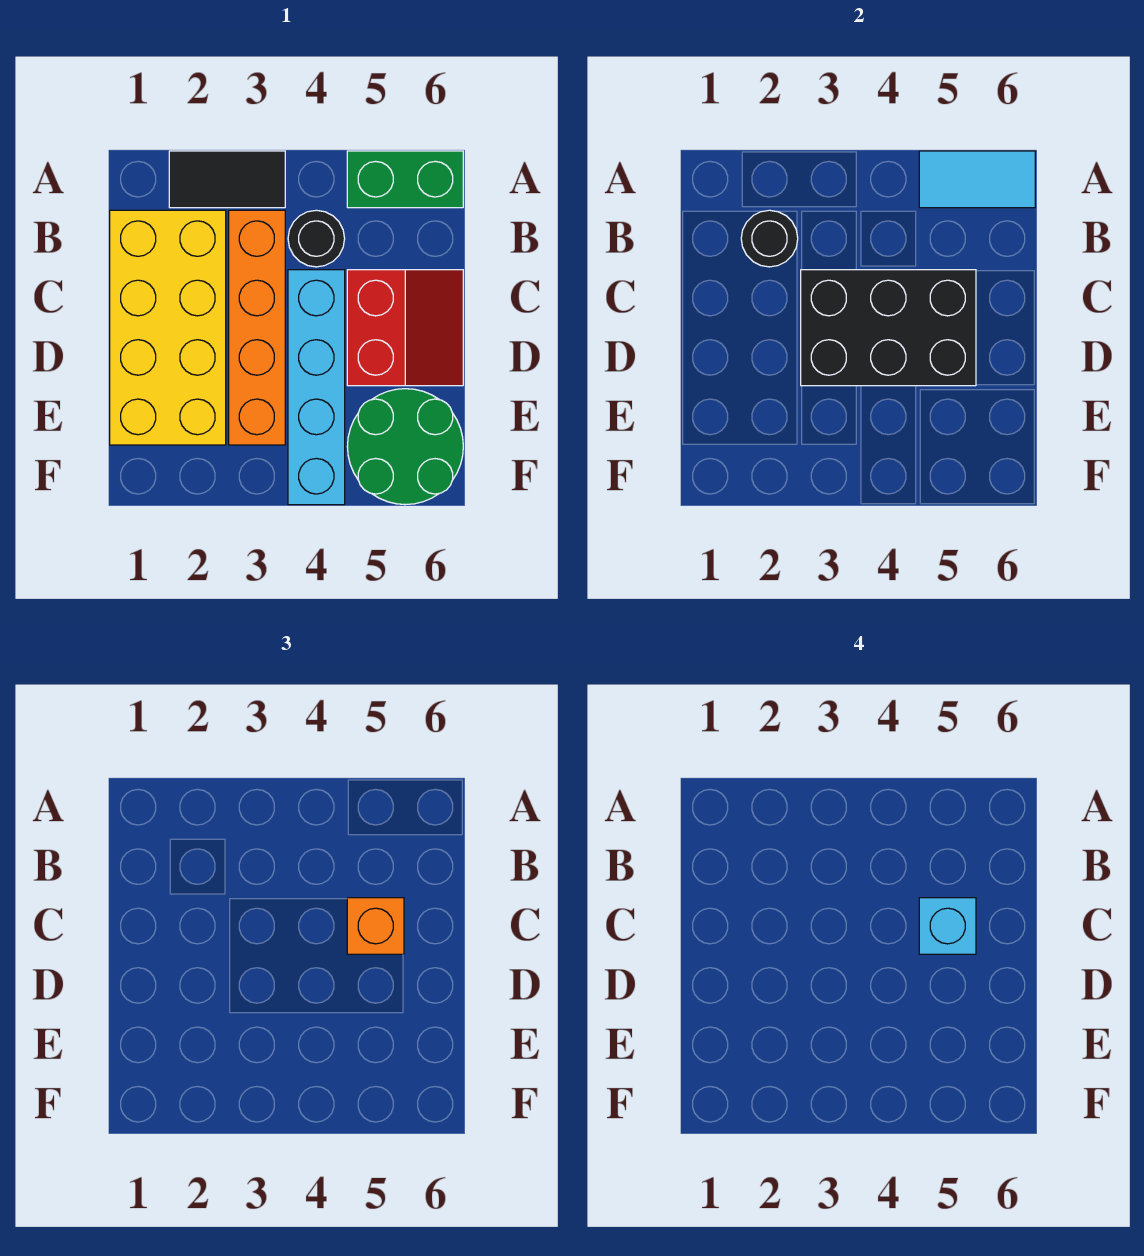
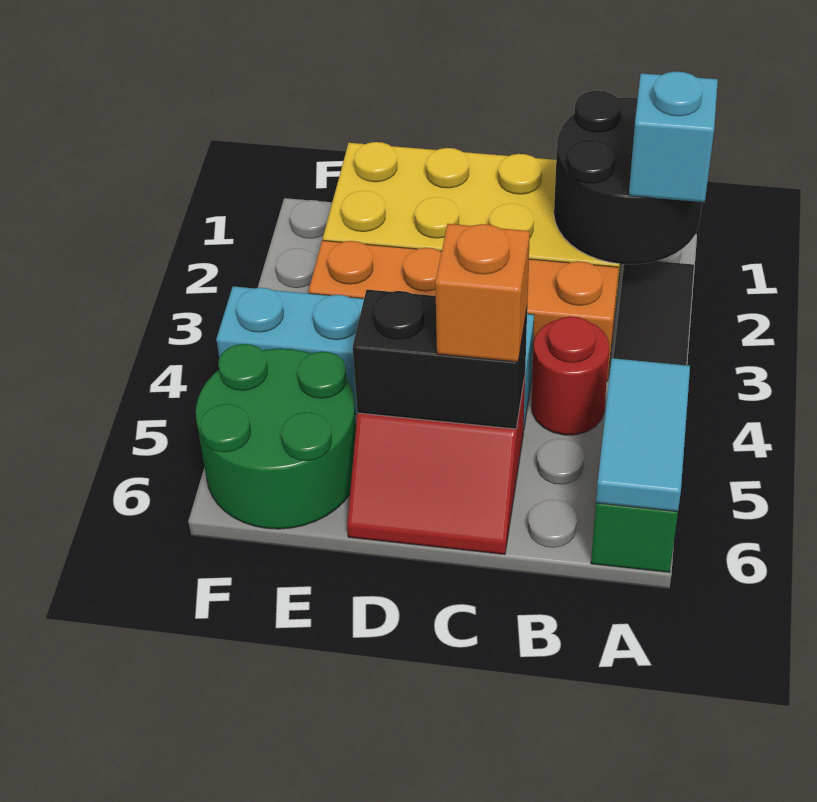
black round brick B2 level 2 -> black round brick A1:B2 level 2
black round brick B4 level 1 -> red round brick B4 level 1
black brick C3:D5 level 2 -> black brick C5:D5 level 2
cyan brick C5 level 4 -> cyan brick A2 level 3

